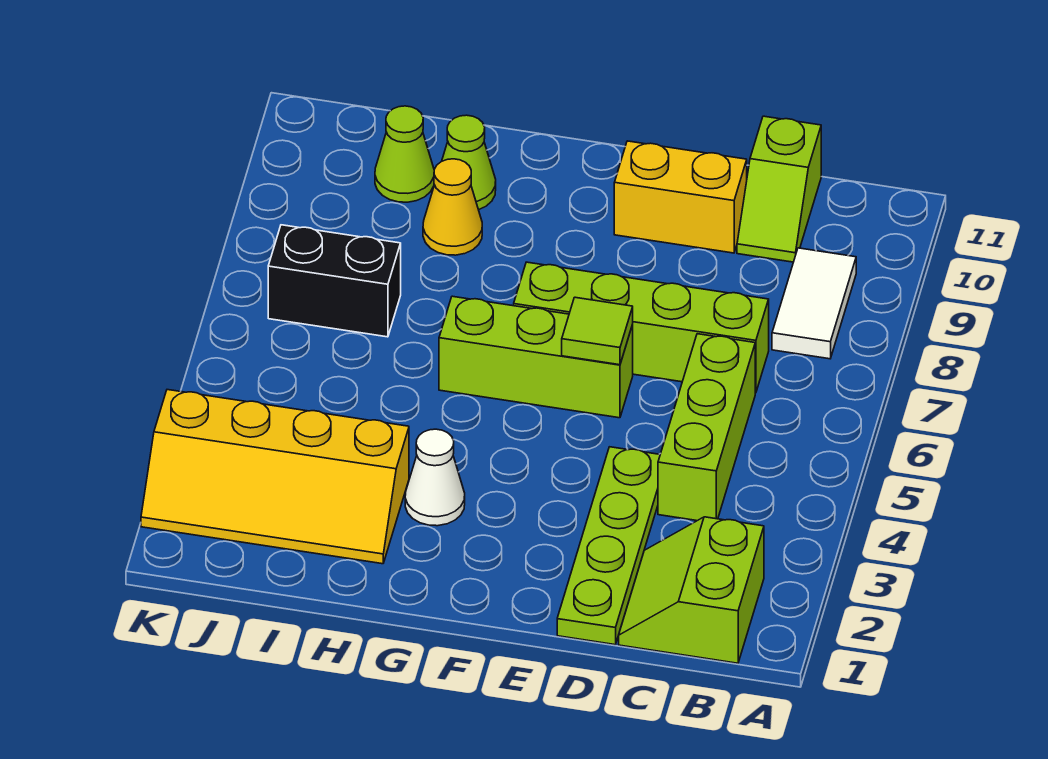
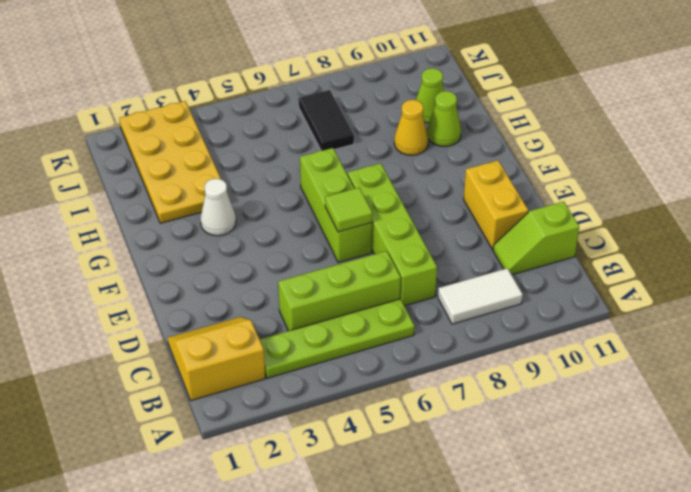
lime slope B1:C2 level 1 top B -> yellow slope B1:C2 level 1 top B
lime plate D1:D4 level 1 -> lime plate B3:B6 level 1
yellow slope H2:K3 level 1 top 3 -> yellow plate H2:K3 level 1
black brick I7:J7 level 1 -> black tile I7:J7 level 1

